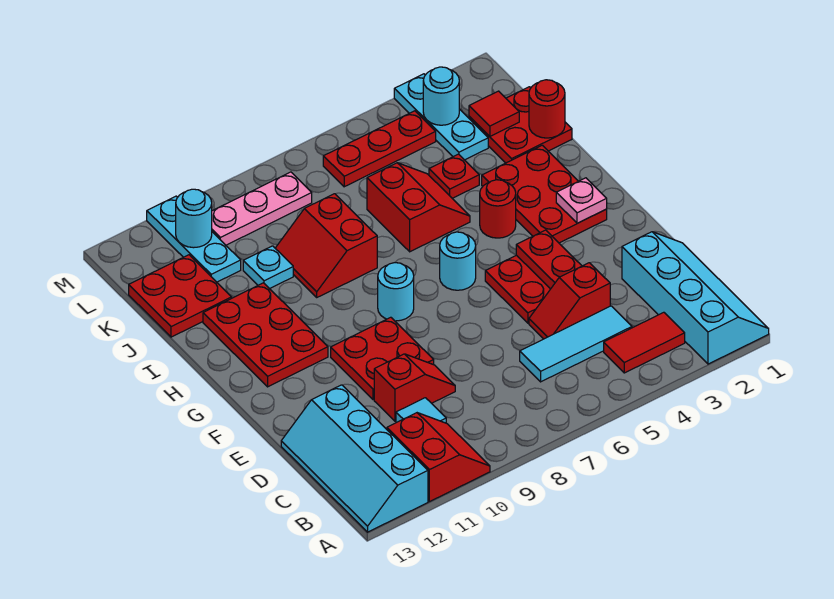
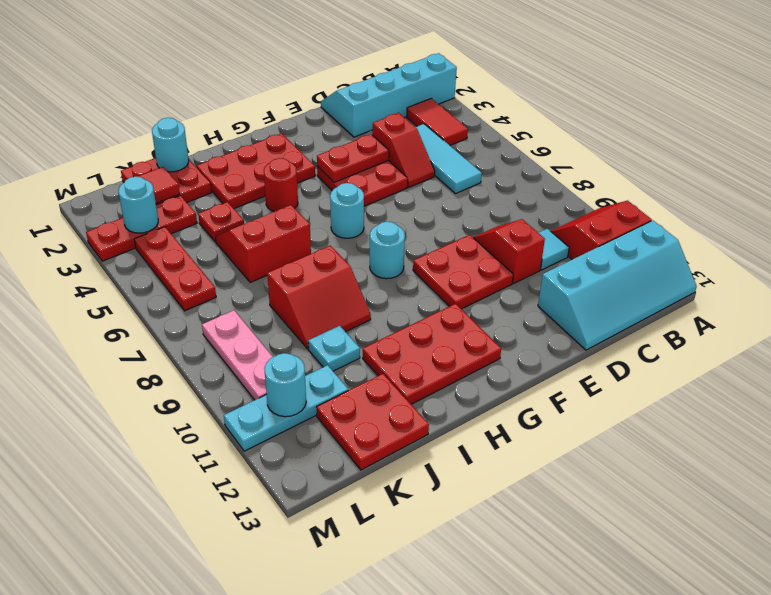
pink plate G2 level 2 -> none
red round brick J1 level 2 -> cyan round brick J1 level 2
cyan plate K3:M3 level 1 -> red plate K3:M3 level 1

